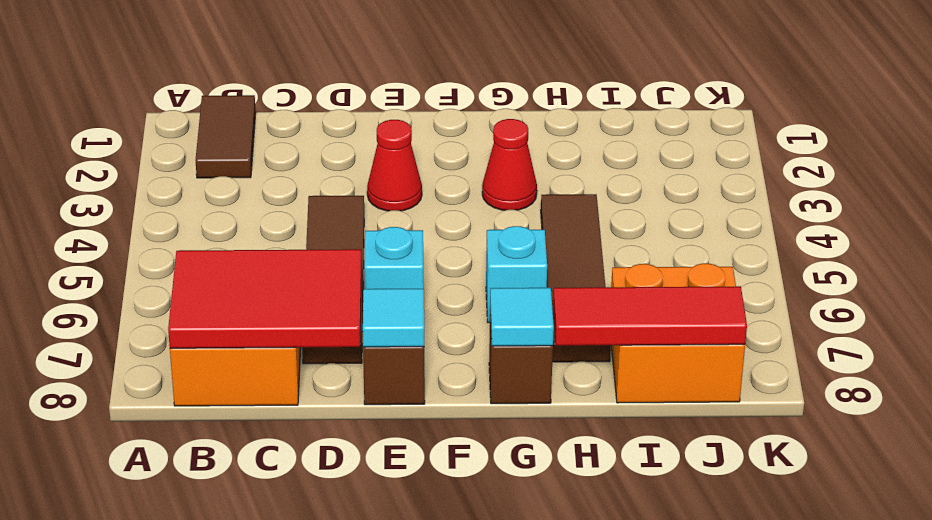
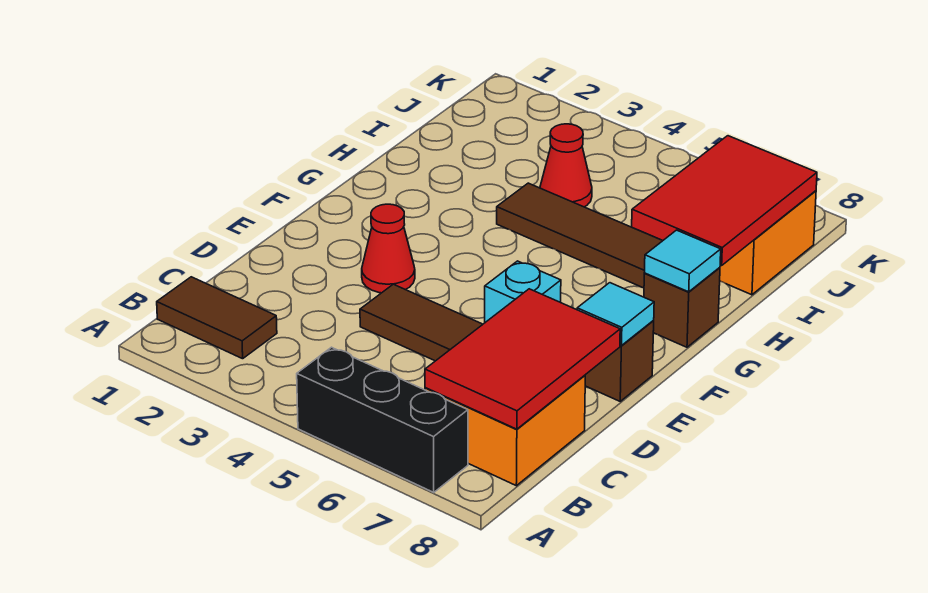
none -> black brick A5:A7 level 1
red cone G3 level 1 -> red cone I4 level 1
cyan brick G6 level 1 -> none
red tile H8:J8 level 2 -> red tile H7:J8 level 2

